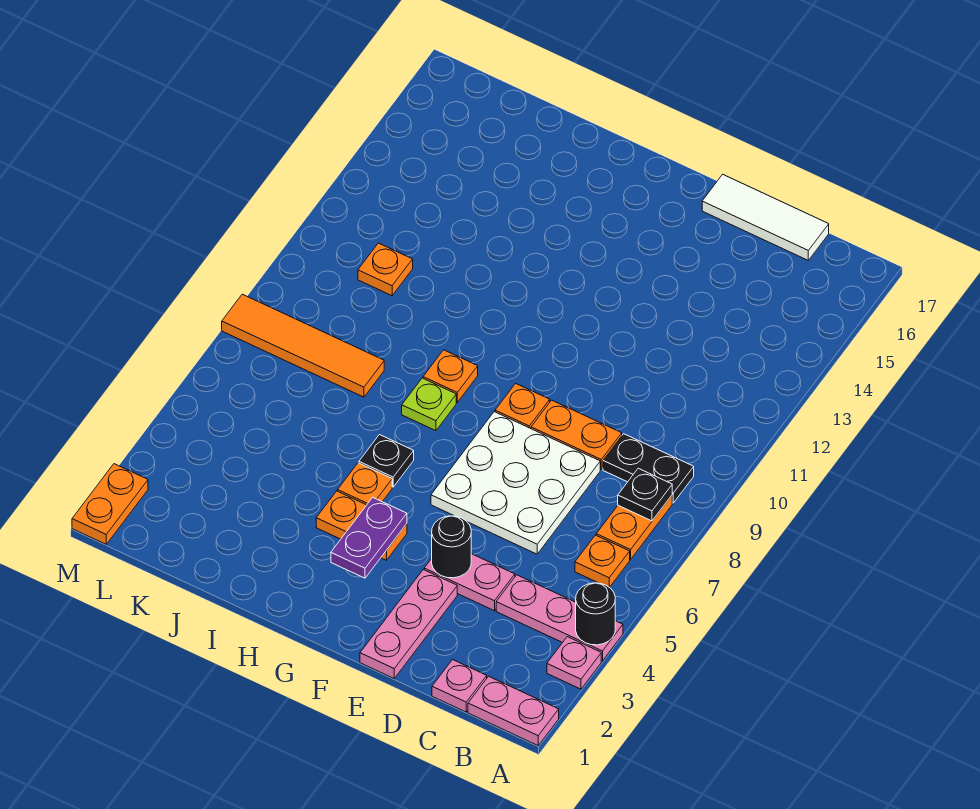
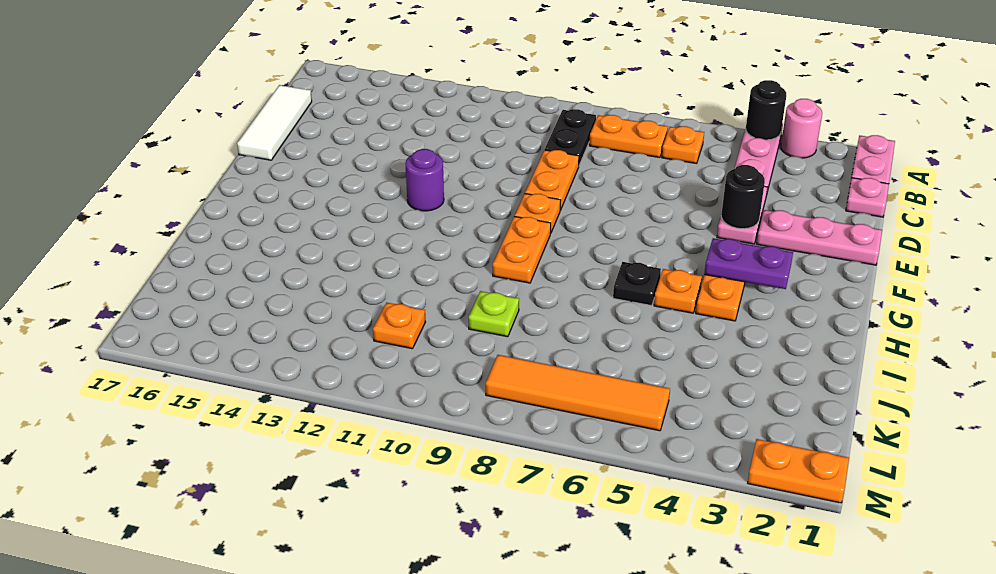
pink plate A3 level 1 -> pink round brick A3 level 1
black plate B8 level 2 -> none
white plate D6:F8 level 1 -> none
none -> purple round brick F12 level 1
lime plate H8 level 1 -> lime plate J9 level 1
orange plate H9 level 1 -> orange plate G9:H9 level 1
orange tile J8:M8 level 1 -> orange tile L5:L8 level 1

